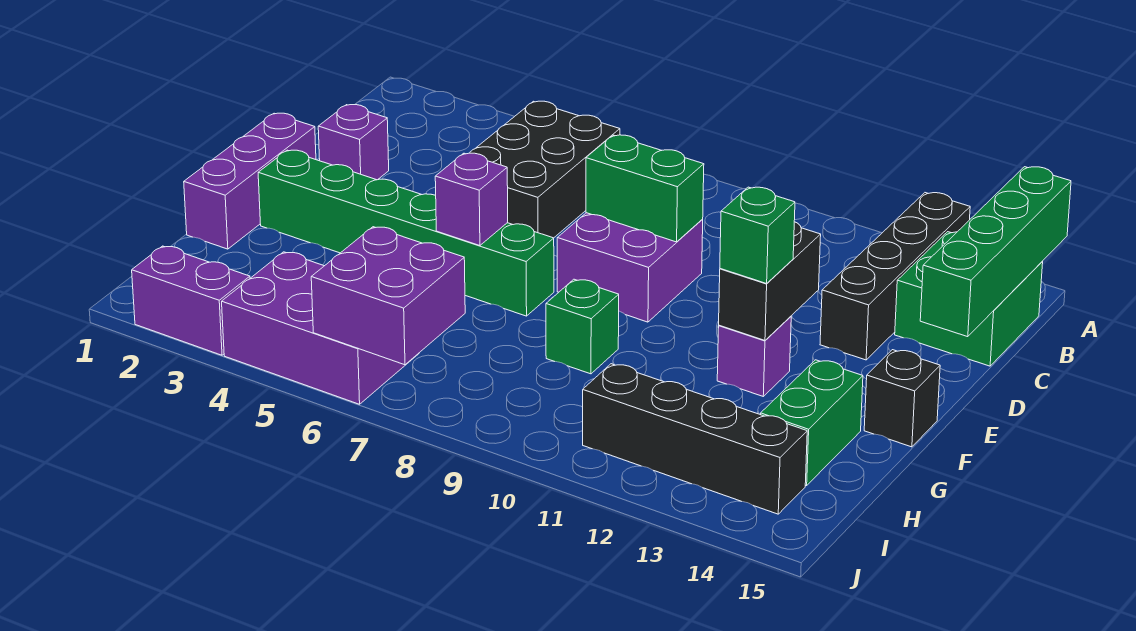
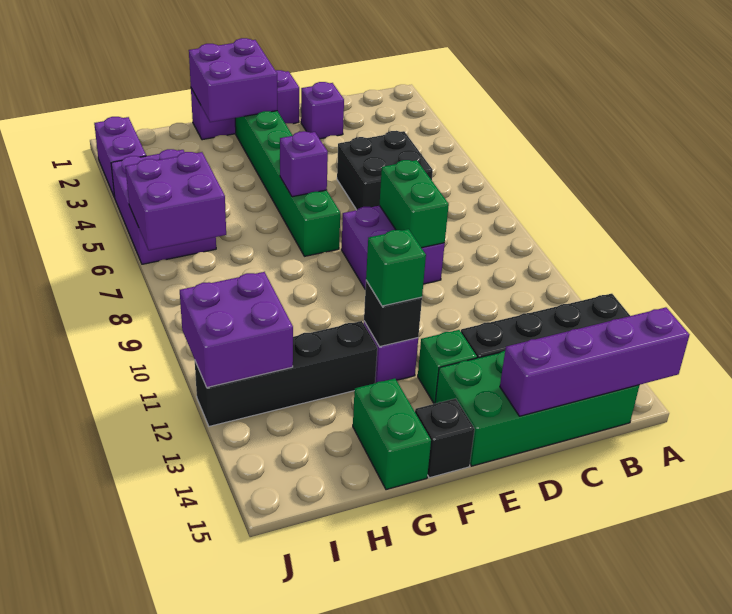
green brick A15:D15 level 2 -> purple brick A15:D15 level 2
black brick B5:D6 level 1 -> black brick C5:D6 level 1
green brick B14:C15 level 1 -> green brick B14:E15 level 1
black brick E12:F12 level 2 -> black brick F12 level 2
none -> purple brick F1:G2 level 2
green brick G9 level 1 -> green brick E13 level 1
green brick G14:H14 level 1 -> green brick G14:G15 level 1
black brick I11:I14 level 1 -> black brick G12:J12 level 1
none -> purple brick I11:J12 level 2

